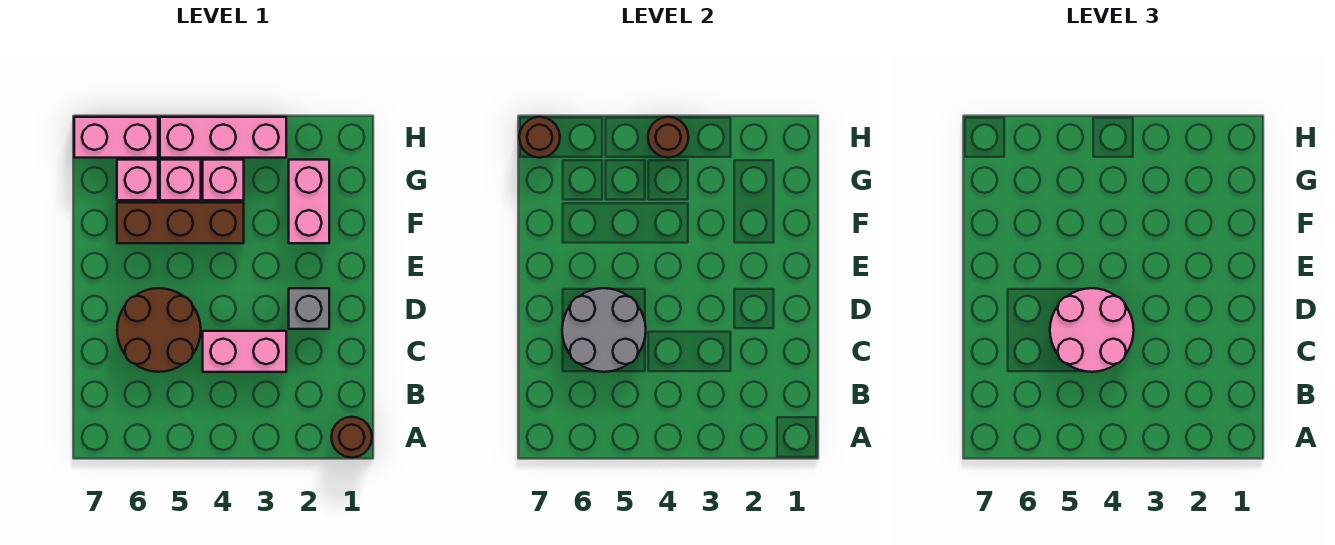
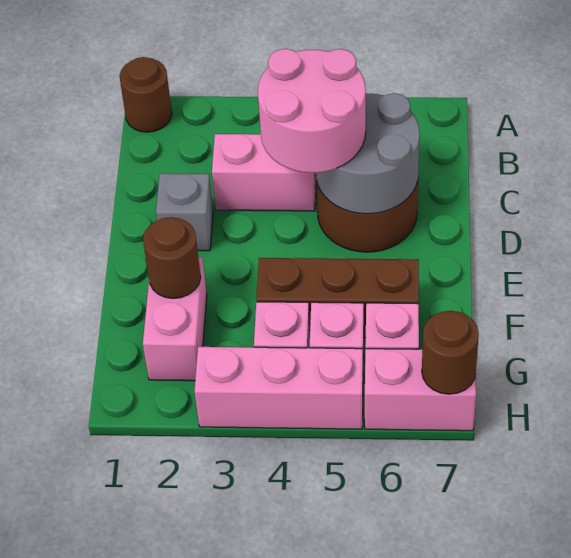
brown round brick H4 level 2 -> brown round brick F2 level 2

